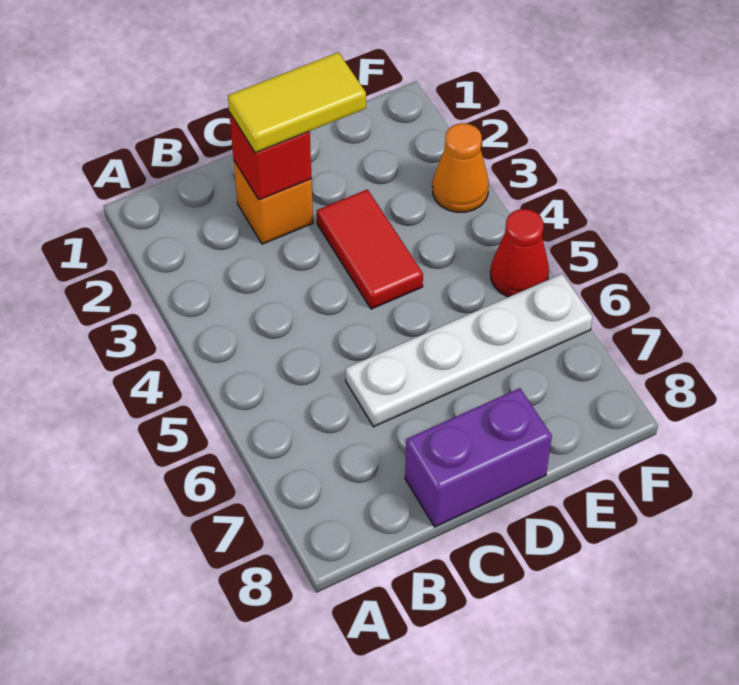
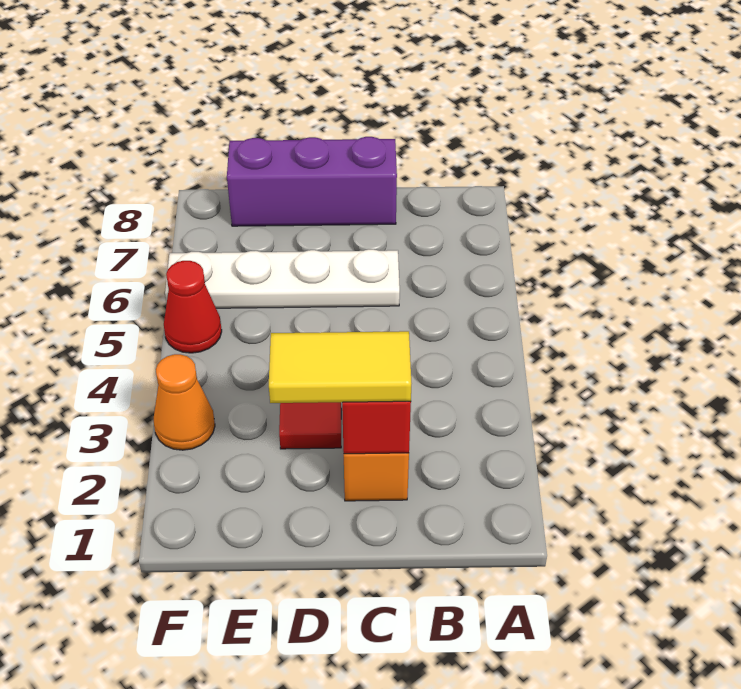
purple brick C8:D8 level 1 -> purple brick C8:E8 level 1

